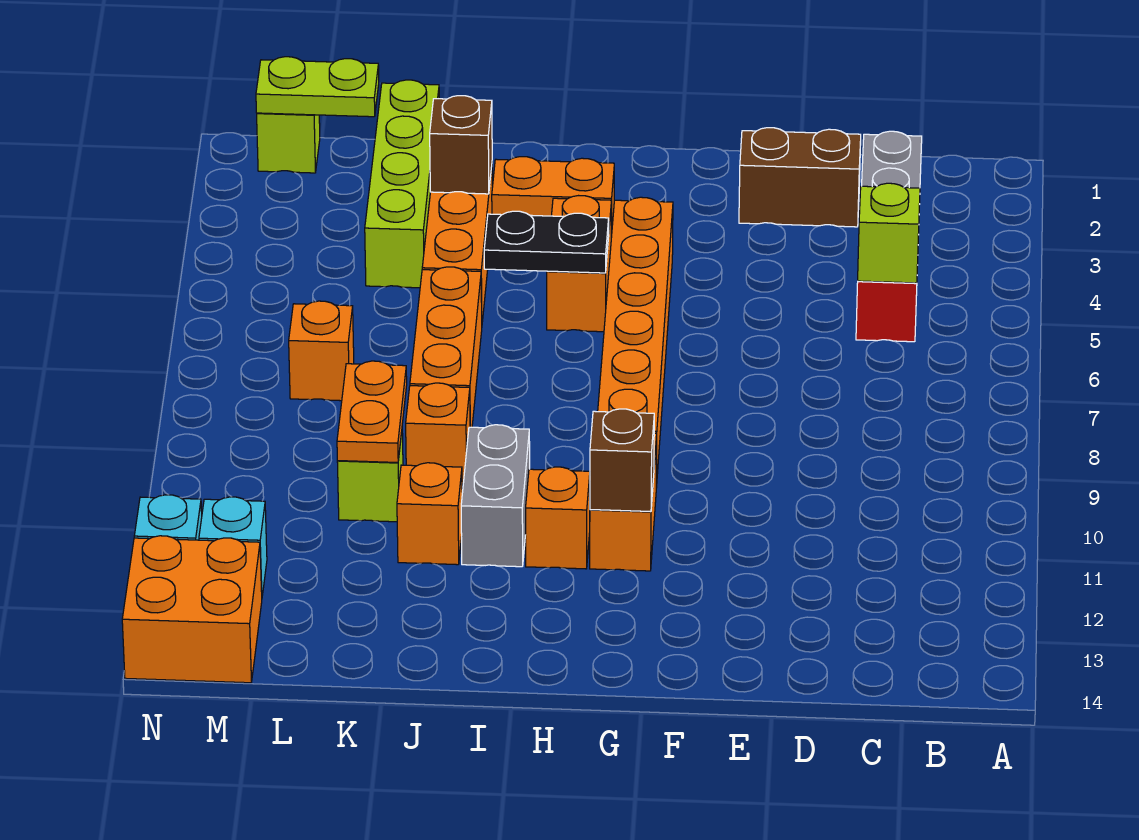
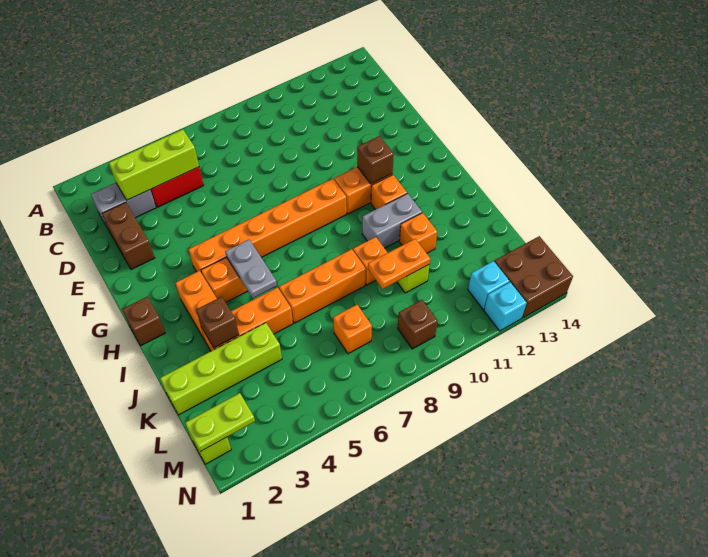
lime brick C5 level 2 -> lime brick C3:C5 level 2
none -> brown brick H1 level 1
black plate H5:I5 level 2 -> grey plate H5:I5 level 2
lime plate L1:M1 level 2 -> lime plate M1:M2 level 2
none -> brown brick M9 level 1
orange brick M13:N14 level 1 -> brown brick M13:N14 level 1

